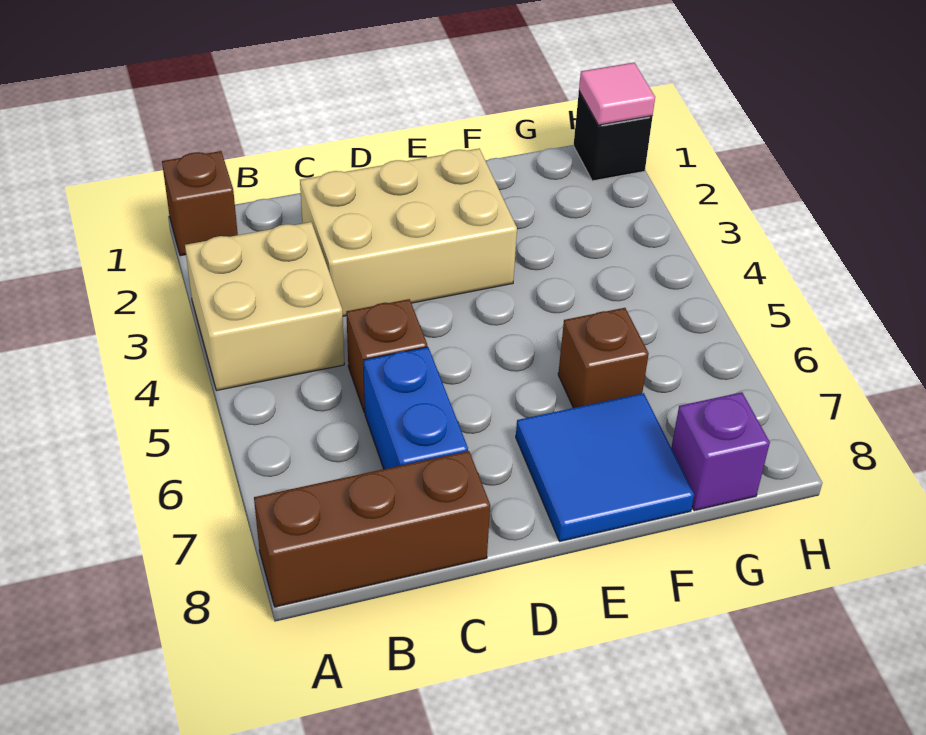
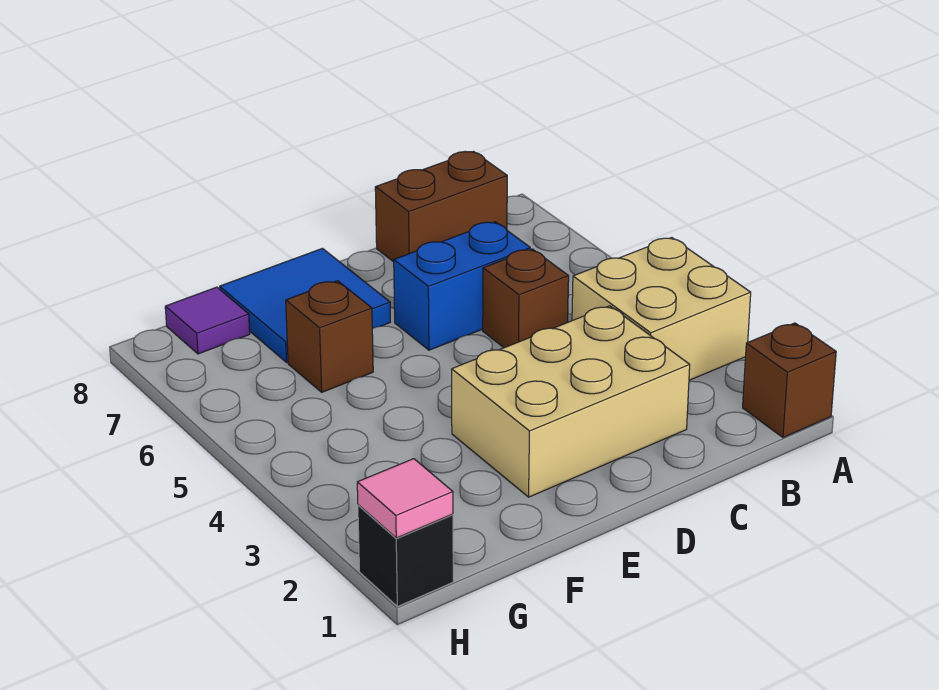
brown brick A8:C8 level 1 -> brown brick B8:C8 level 1
blue brick C6:C7 level 1 -> blue brick C6:D6 level 1
purple brick G8 level 1 -> purple tile G8 level 1

